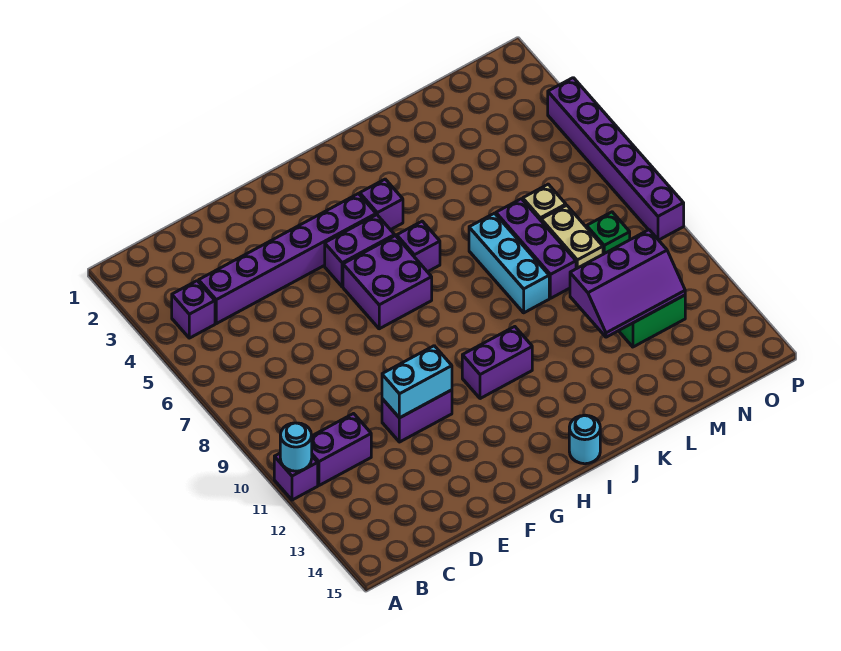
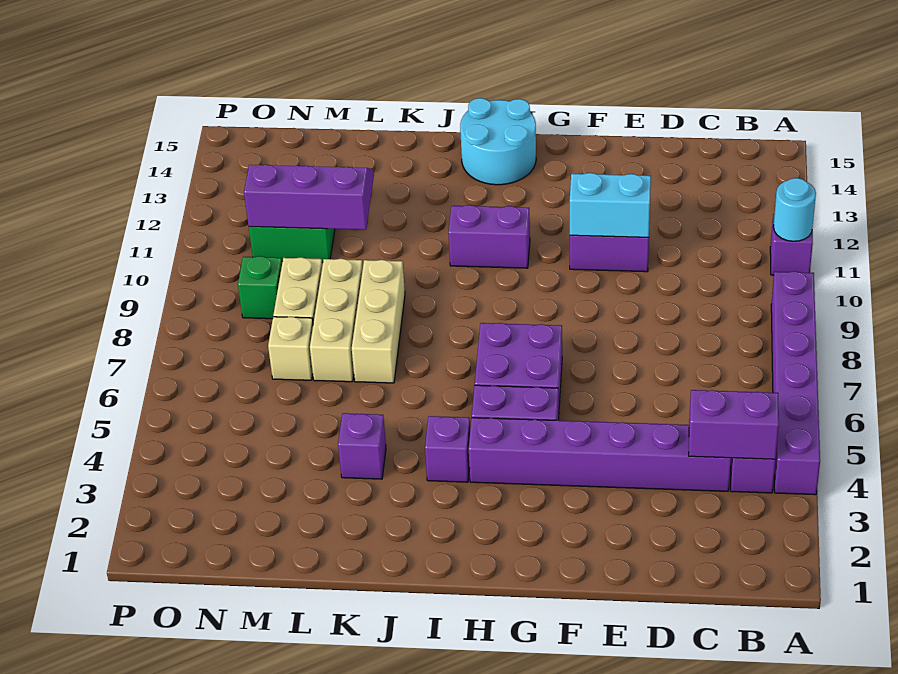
purple brick B11:C11 level 1 -> purple brick B4:C4 level 2
purple brick I6 level 1 -> purple brick K4 level 1
cyan round brick I15 level 1 -> cyan round brick H14:I15 level 1
cyan brick K7:K9 level 1 -> tan brick K7:K9 level 1
purple brick L7:L9 level 1 -> tan brick L7:L9 level 1
purple brick P4:P9 level 1 -> purple brick A4:A9 level 1

